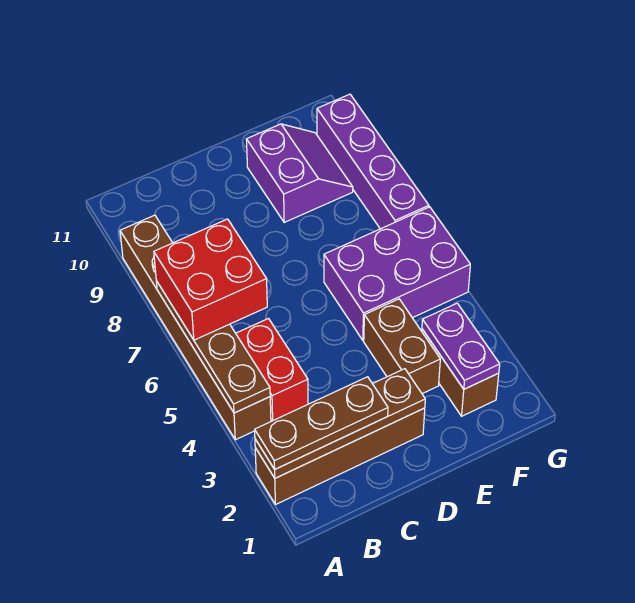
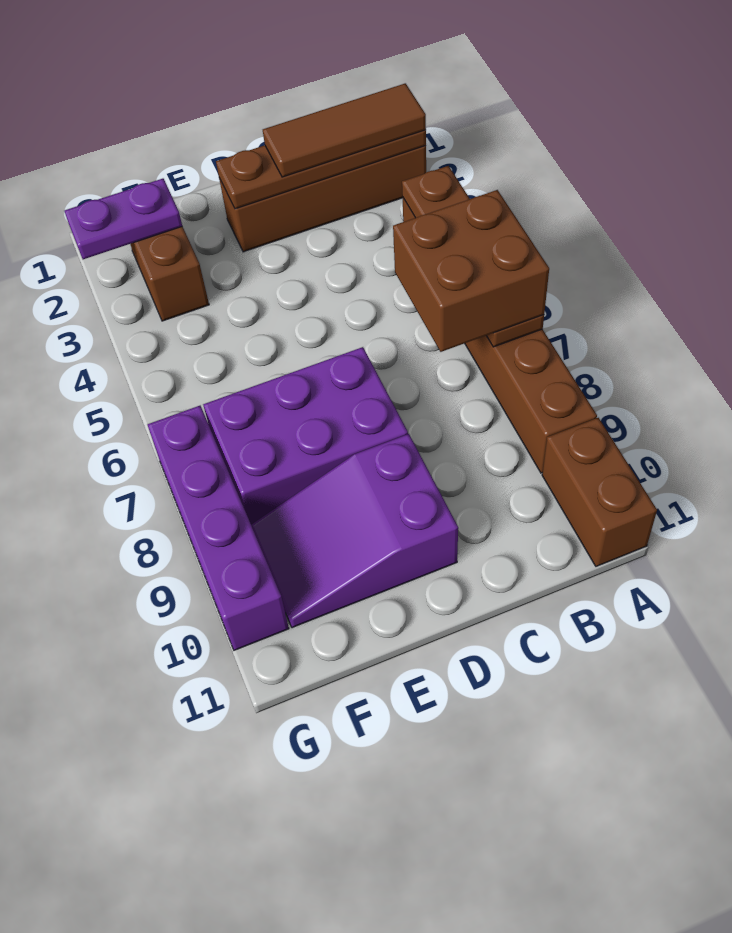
brown plate A2:C2 level 3 -> brown tile A2:C2 level 3
red brick A6:B7 level 3 -> brown brick A6:B7 level 3
red brick B4:B5 level 1 -> none
brown brick E3:E4 level 1 -> brown brick A10:A11 level 1
purple brick E5:G6 level 1 -> purple brick D7:F8 level 1
purple slope E9:F10 level 1 top E -> purple slope D9:F10 level 1 top D
purple plate F2:F3 level 2 -> purple plate F2:G2 level 2

